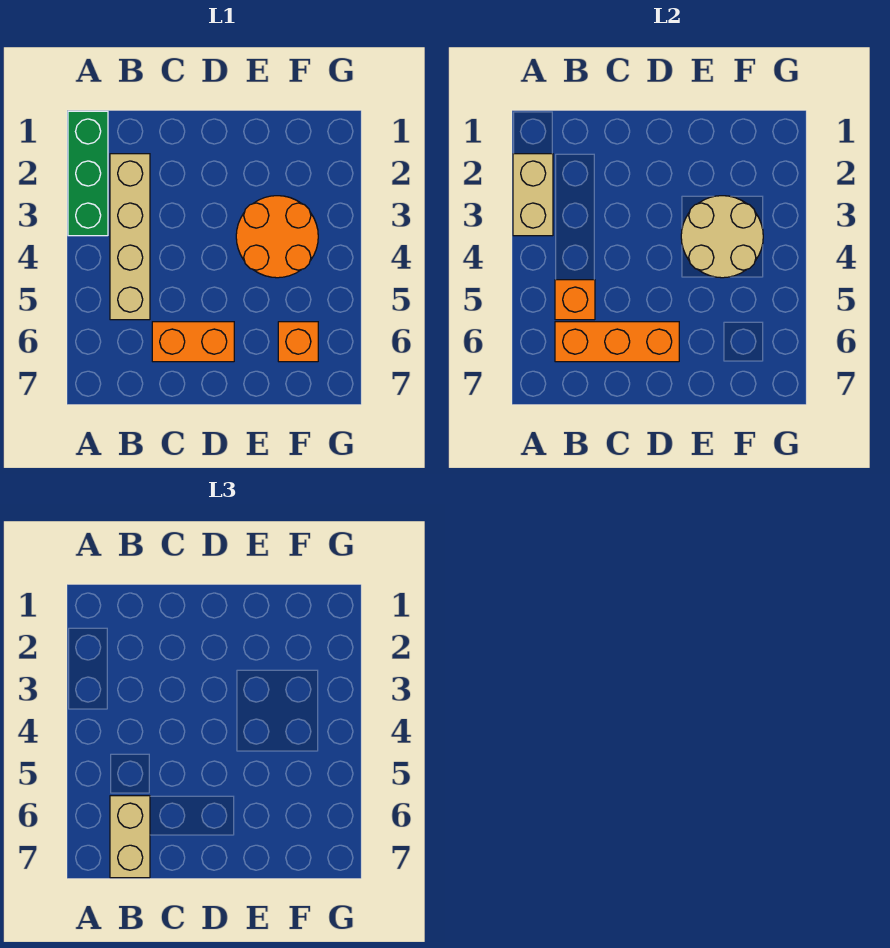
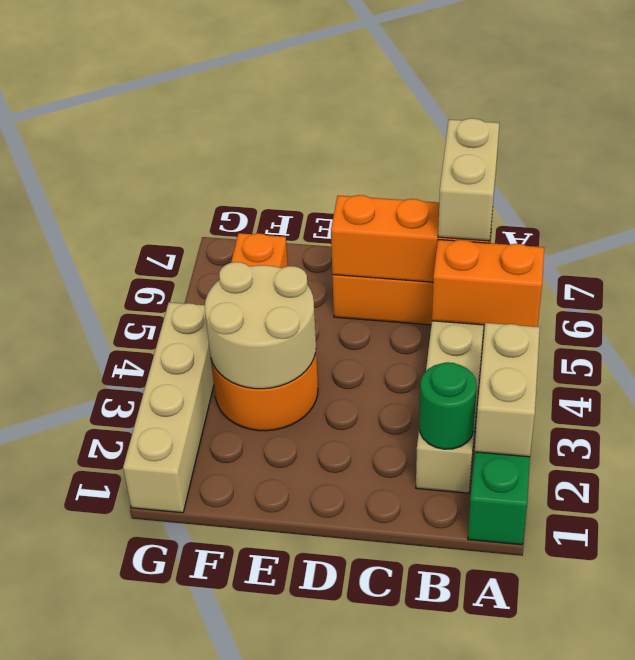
none -> green round brick B2 level 2
orange brick B5 level 2 -> orange brick A5:B5 level 2
none -> tan brick G1:G4 level 1

